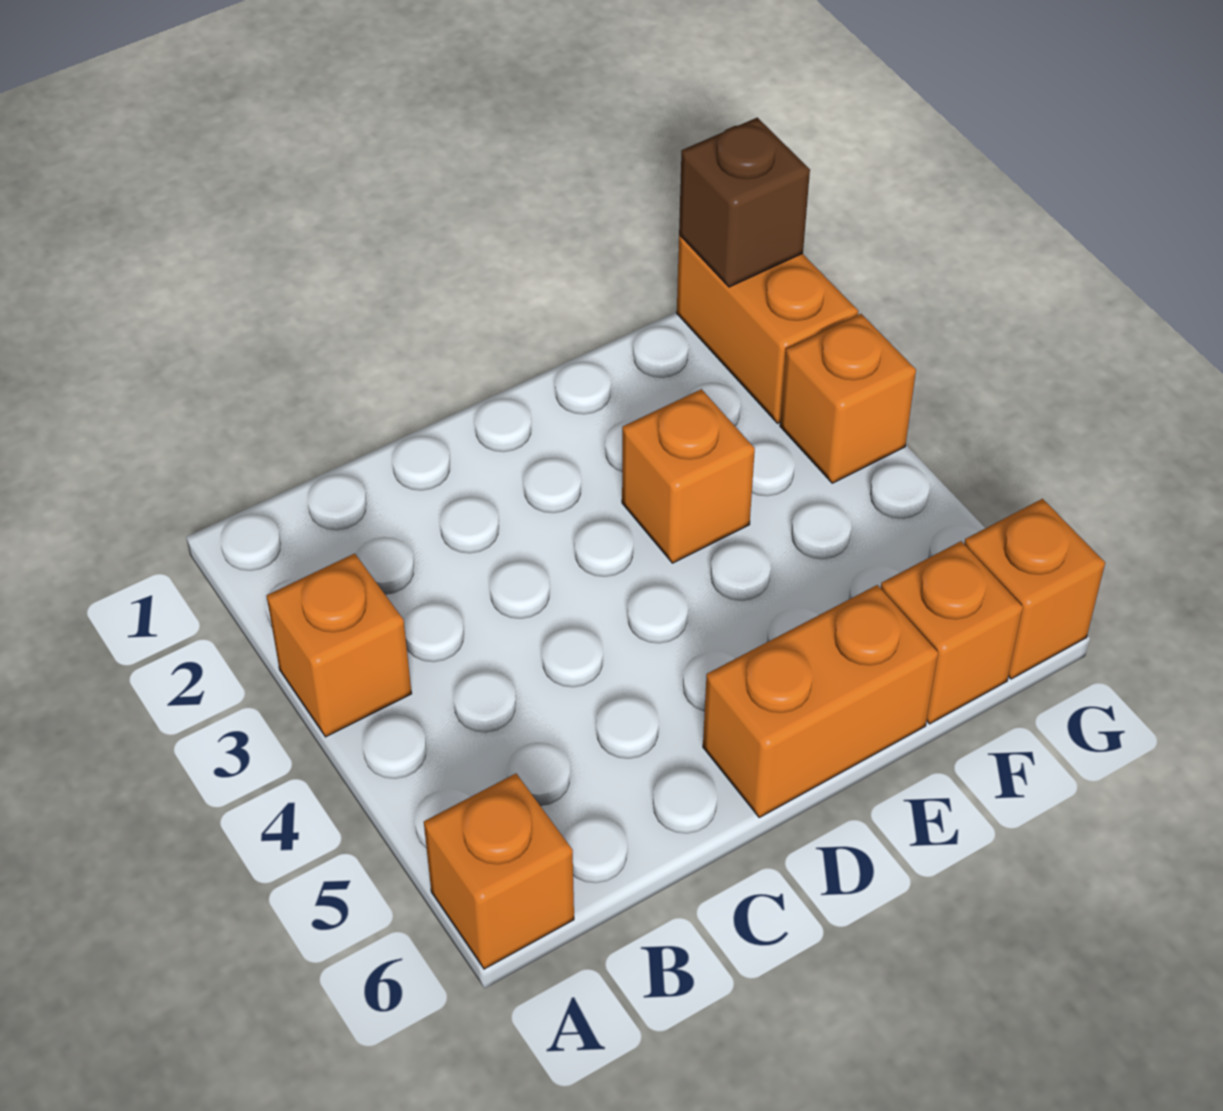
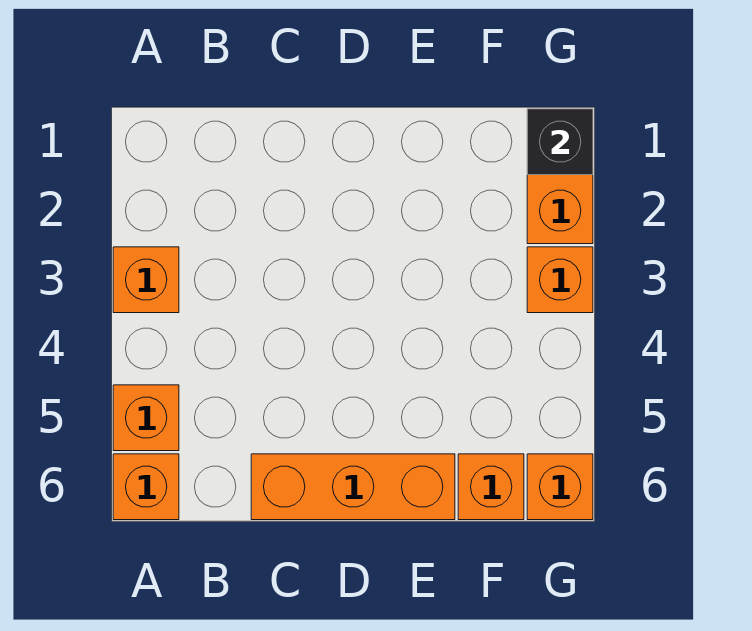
orange brick D6:E6 level 1 -> orange brick C6:E6 level 1
orange brick E3 level 1 -> orange brick A5 level 1
brown brick G1 level 2 -> black brick G1 level 2

